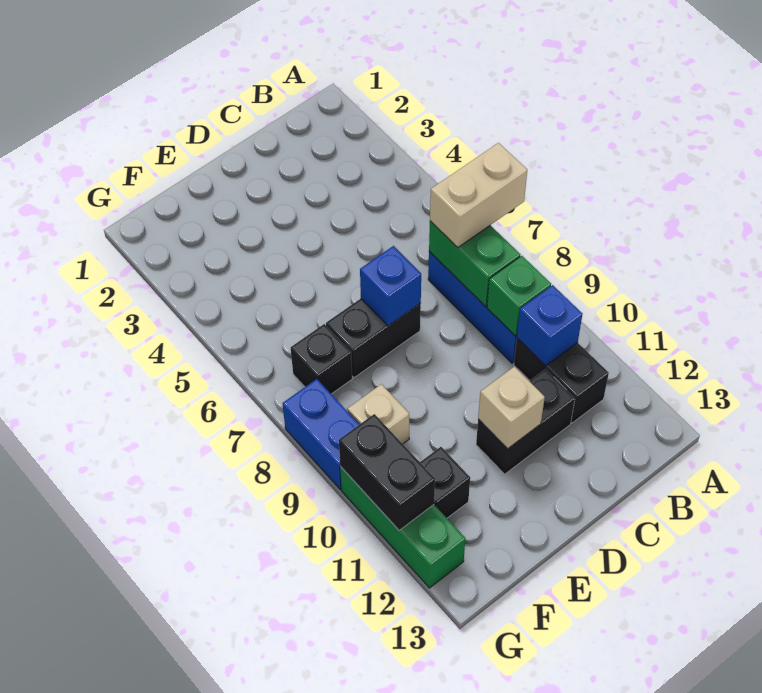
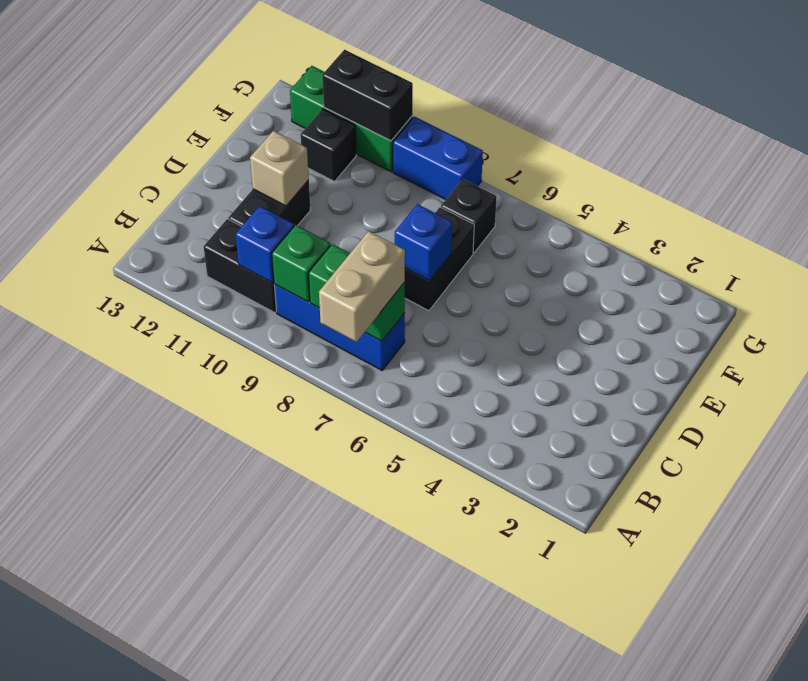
tan brick F9 level 1 -> none

